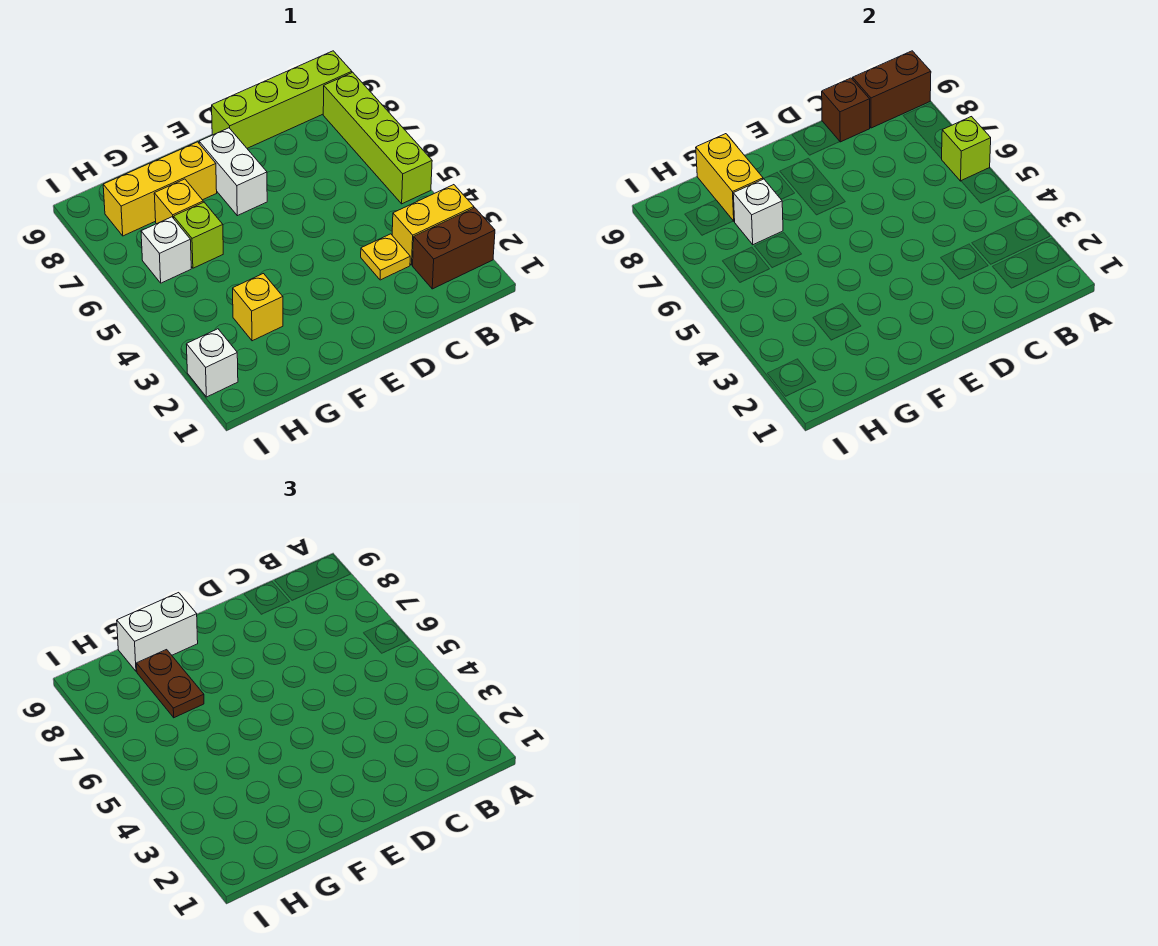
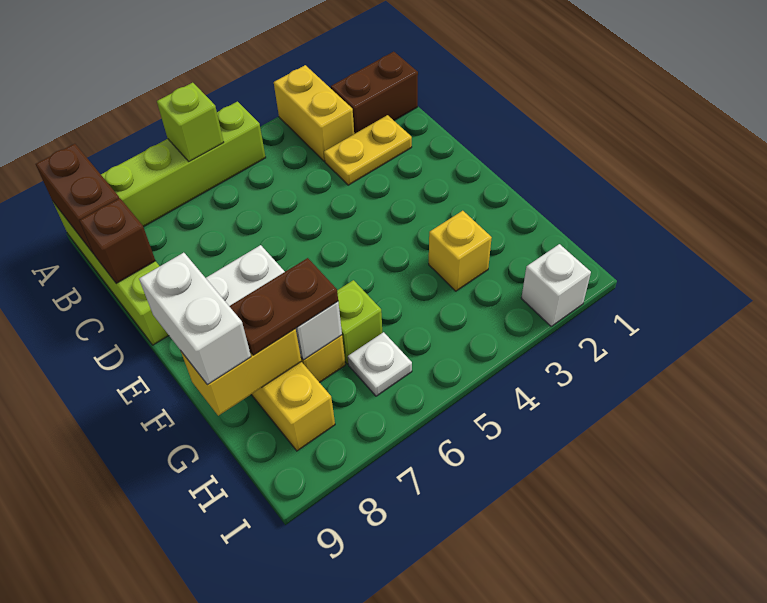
brown brick A2:B2 level 1 -> brown brick B1:B2 level 1
yellow plate C3 level 1 -> yellow plate C2:C3 level 1
white brick H6 level 1 -> white plate H6 level 1

